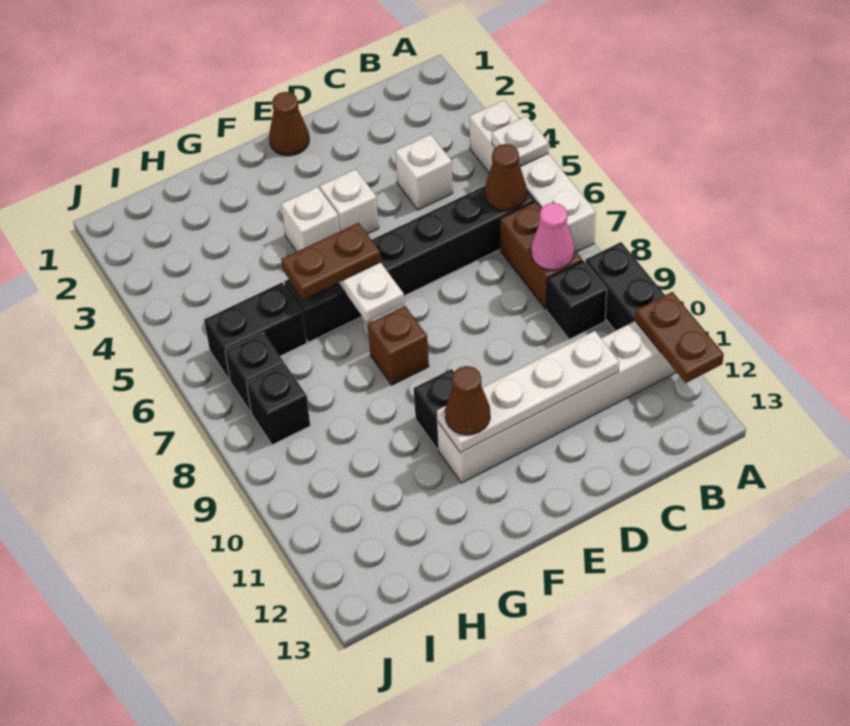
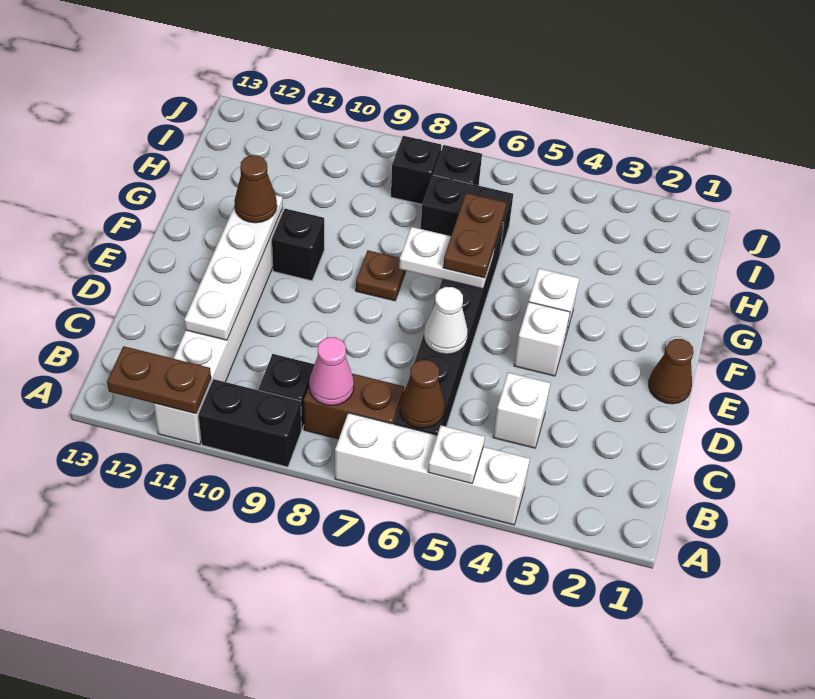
none -> white cone D6 level 2
brown brick F8 level 1 -> brown plate F8 level 1
black brick H6:I6 level 1 -> black brick H6:H7 level 1

